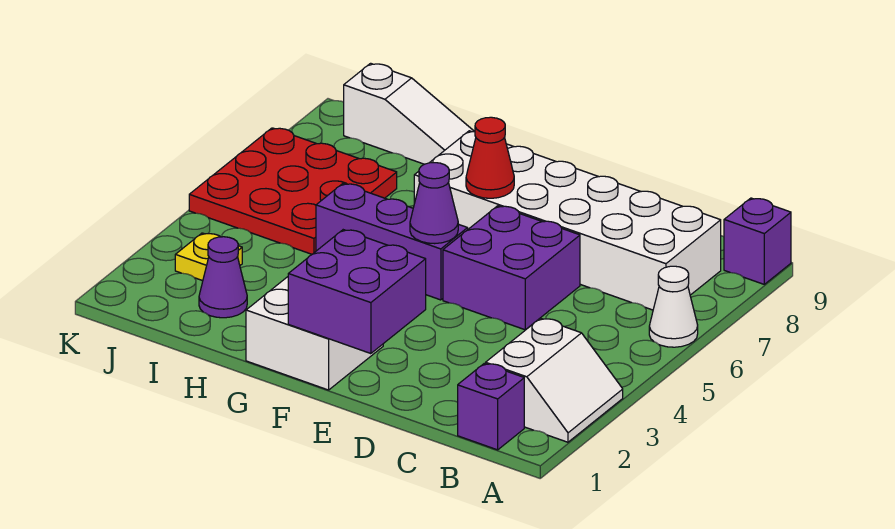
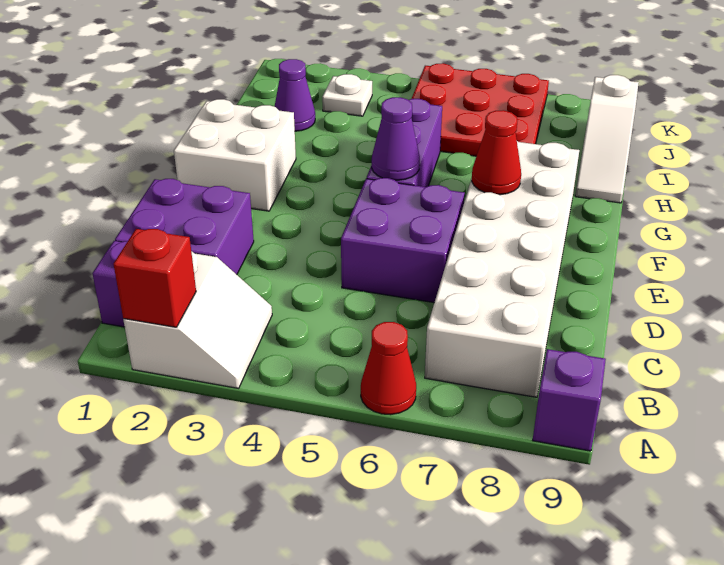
white slope A2:B3 level 1 top B -> white slope A2:B3 level 1 top 2
none -> red brick A2 level 2
white cone A6 level 1 -> red cone A6 level 1
purple brick E1:F2 level 2 -> purple brick C1:D2 level 1
yellow plate J3 level 1 -> white plate J3 level 1

